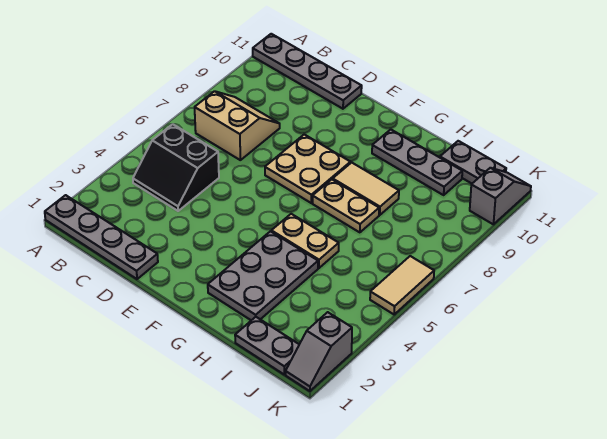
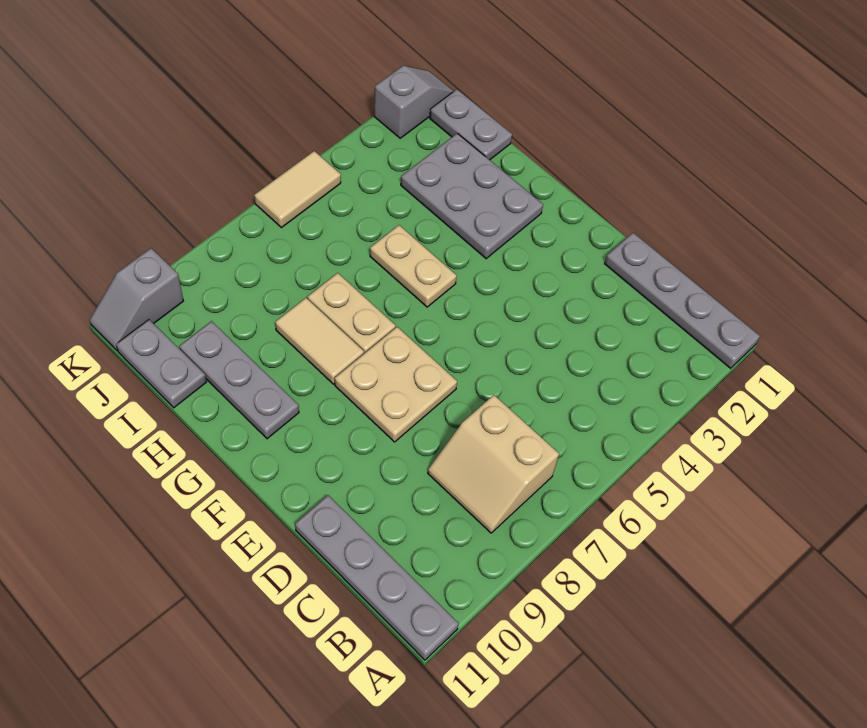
black slope B4:C5 level 1 top 5 -> none
grey plate G2:H4 level 1 -> grey plate G2:I3 level 1

